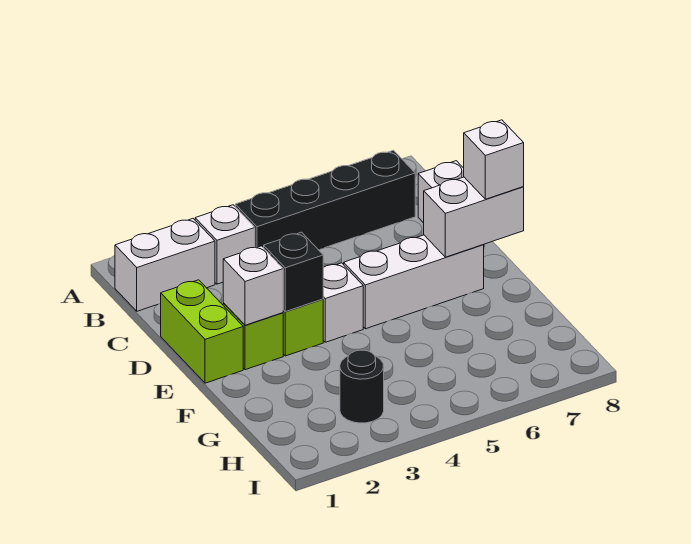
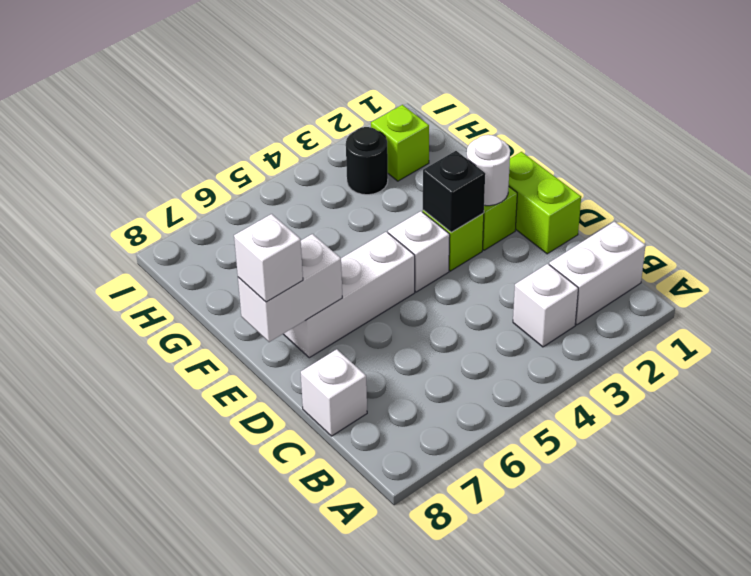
black brick B4:B7 level 1 -> none
white brick E2 level 2 -> white round brick E2 level 2
none -> lime brick H2 level 1

